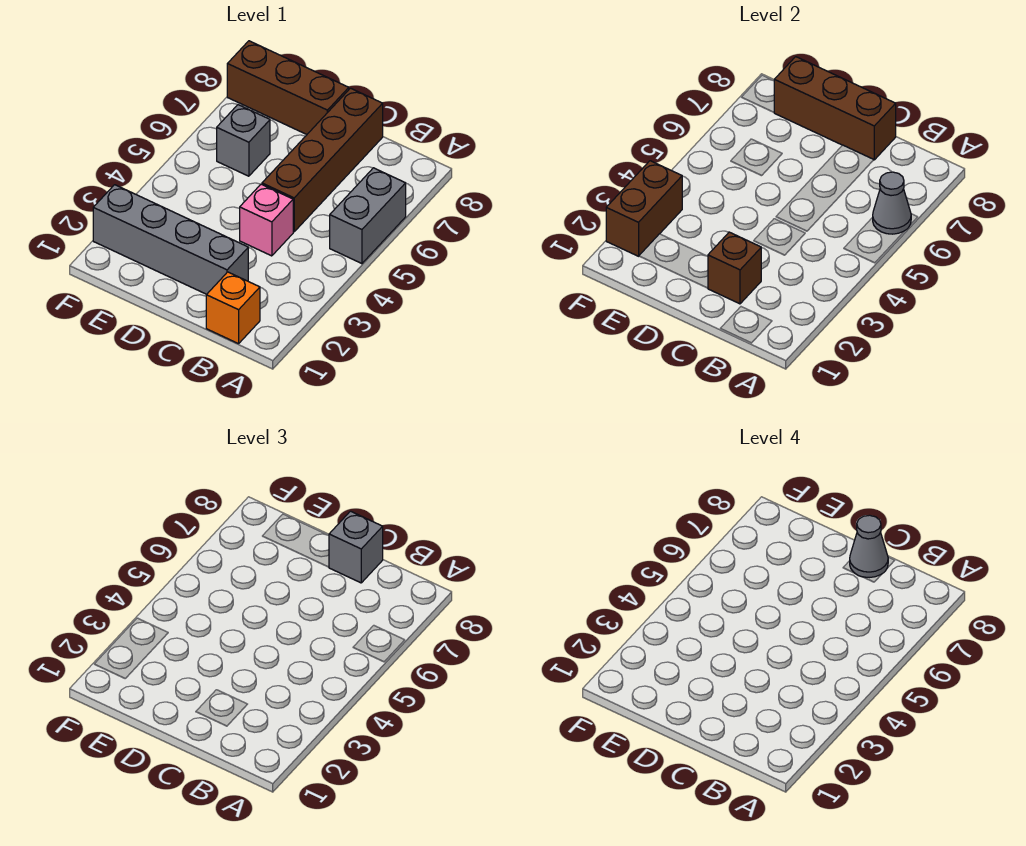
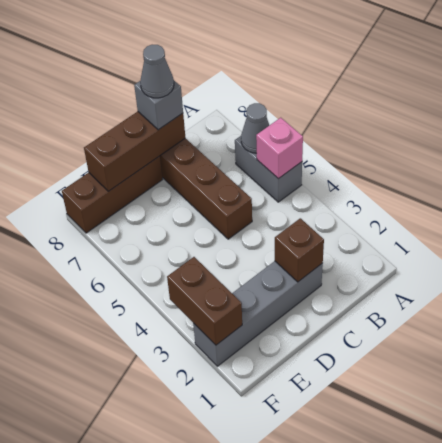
orange brick B1 level 1 -> none
pink brick C4 level 1 -> pink brick A5 level 2
grey brick E6 level 1 -> none

